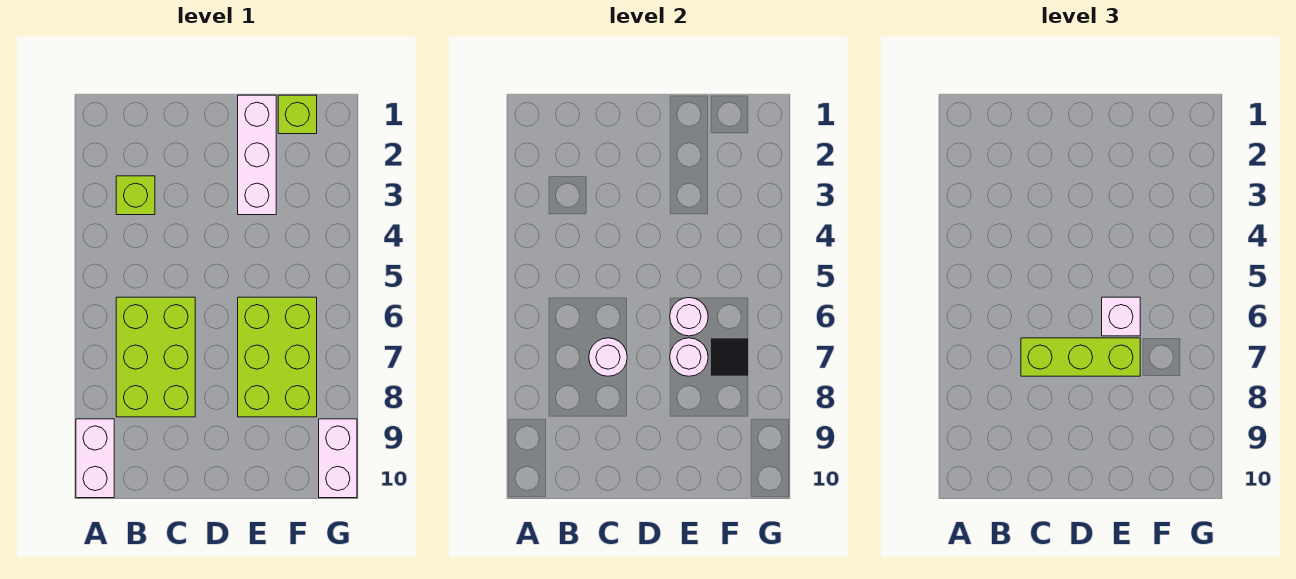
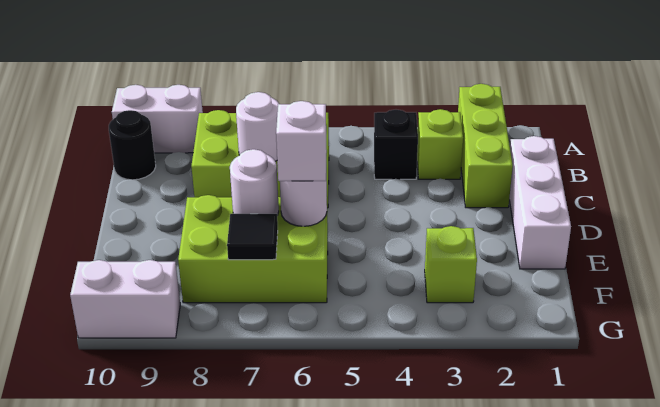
none -> black brick B4 level 1
none -> black round brick B10 level 1
lime brick C7:E7 level 3 -> lime brick A2:C2 level 1
white brick E1:E3 level 1 -> white brick C1:E1 level 1
lime brick F1 level 1 -> lime brick F3 level 1

